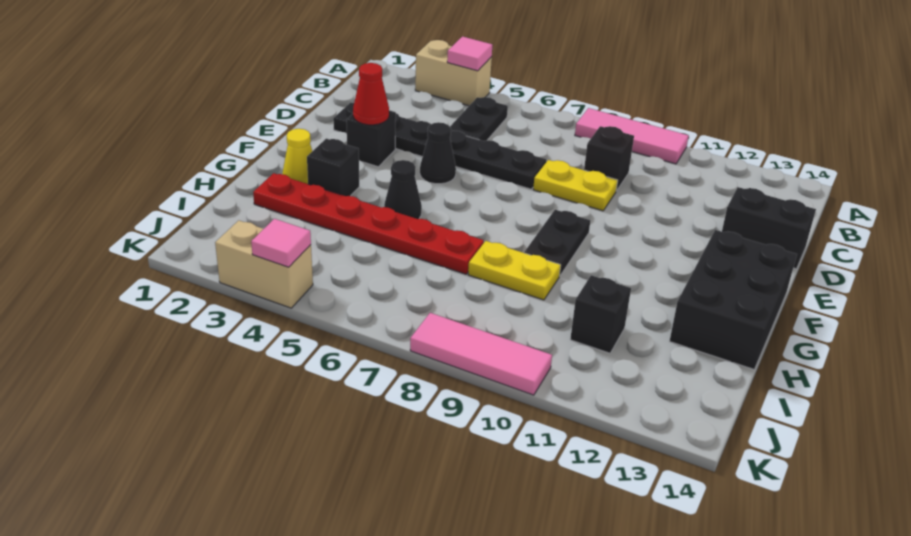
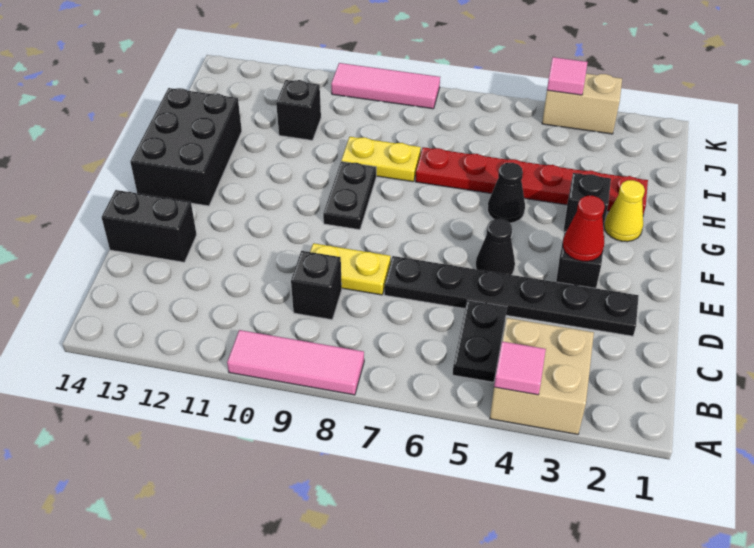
tan brick A3:A4 level 1 -> tan brick A3:B4 level 1

